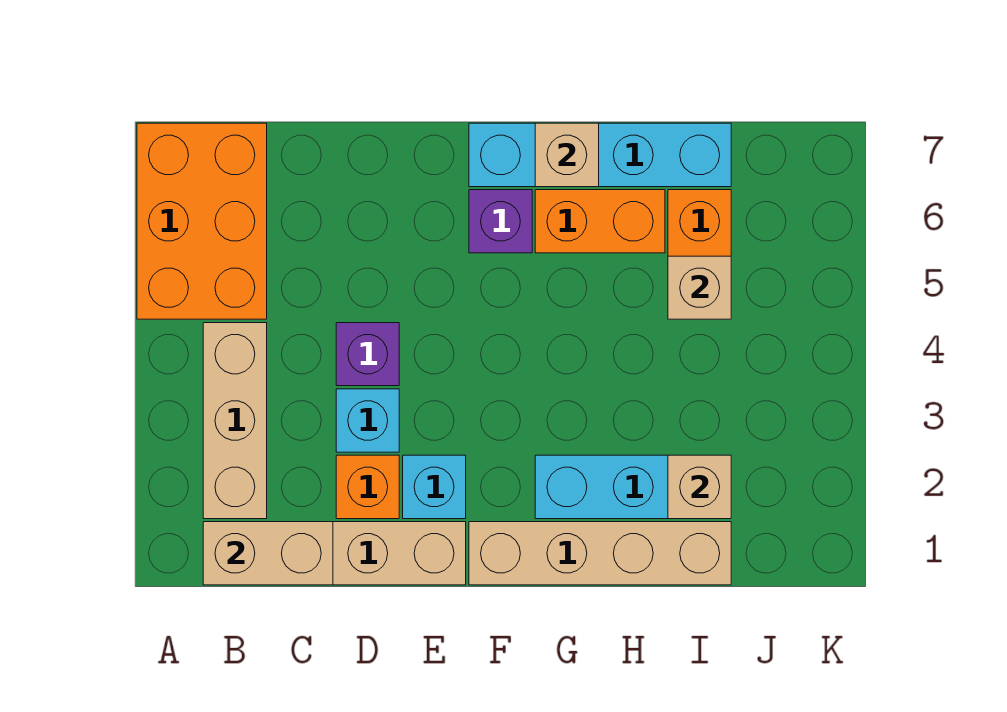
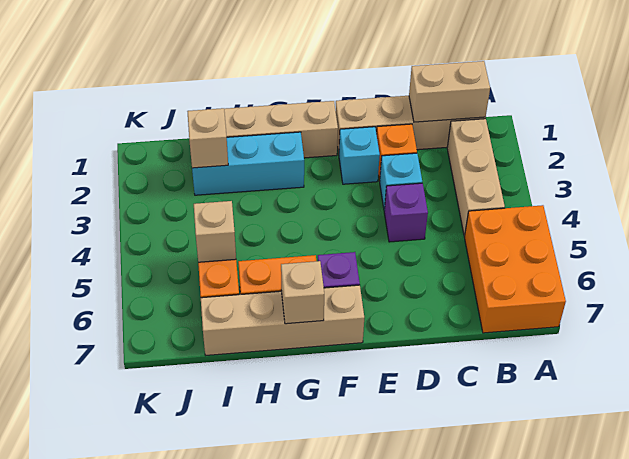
cyan brick F7:I7 level 1 -> tan brick F7:I7 level 1

